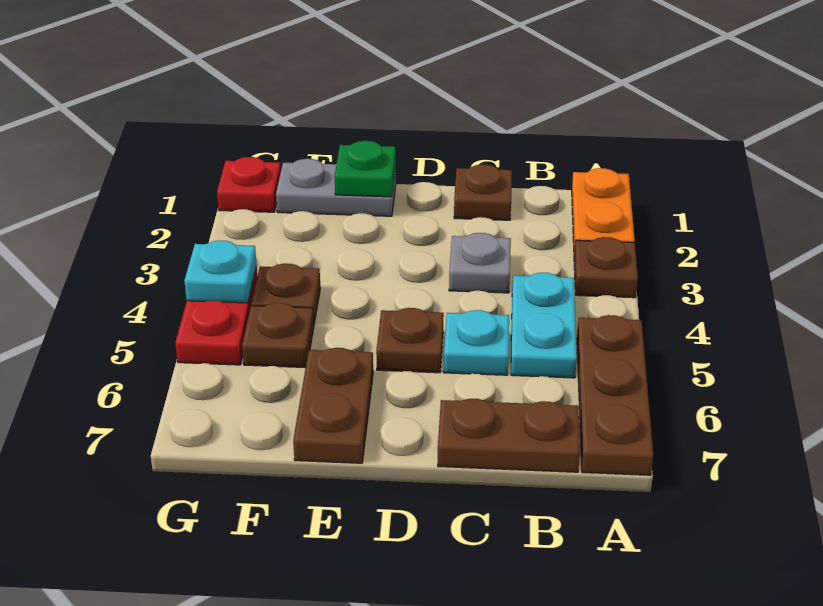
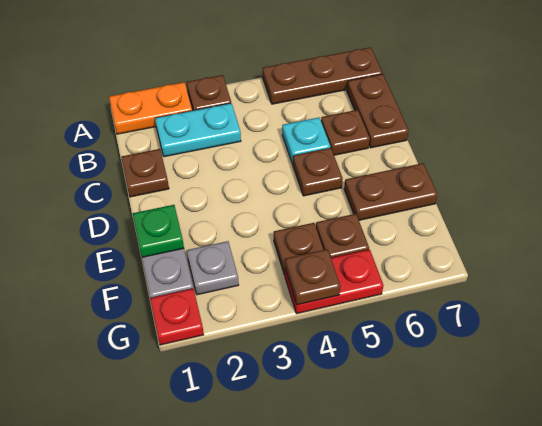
cyan plate B4:B5 level 1 -> cyan plate B2:B3 level 1
grey plate C3 level 1 -> grey plate F2 level 1
none -> brown plate C6 level 1
cyan plate G4 level 2 -> brown plate G4 level 2

